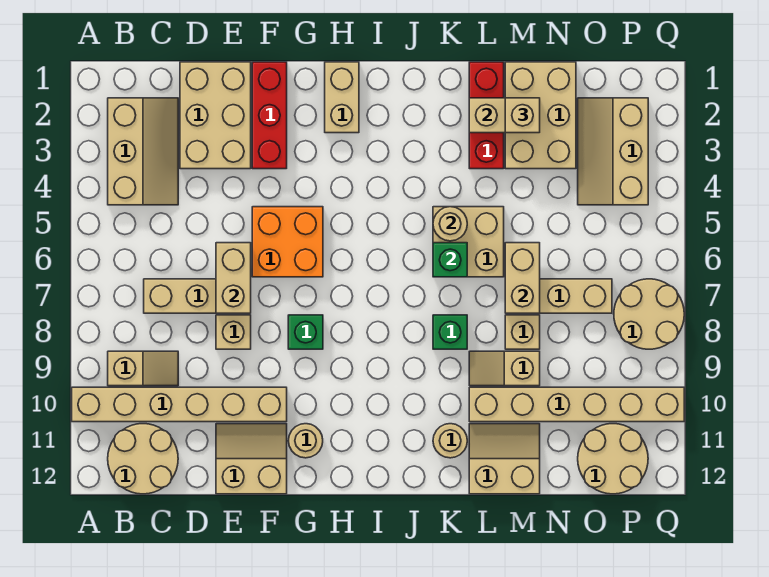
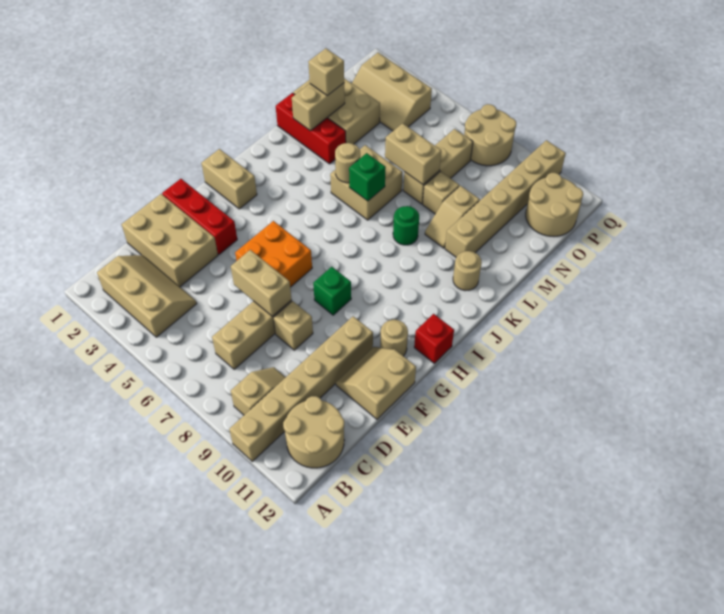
none -> red brick H12 level 1
green brick K8 level 1 -> green round brick K8 level 1
tan slope L11:M12 level 1 top 12 -> none

